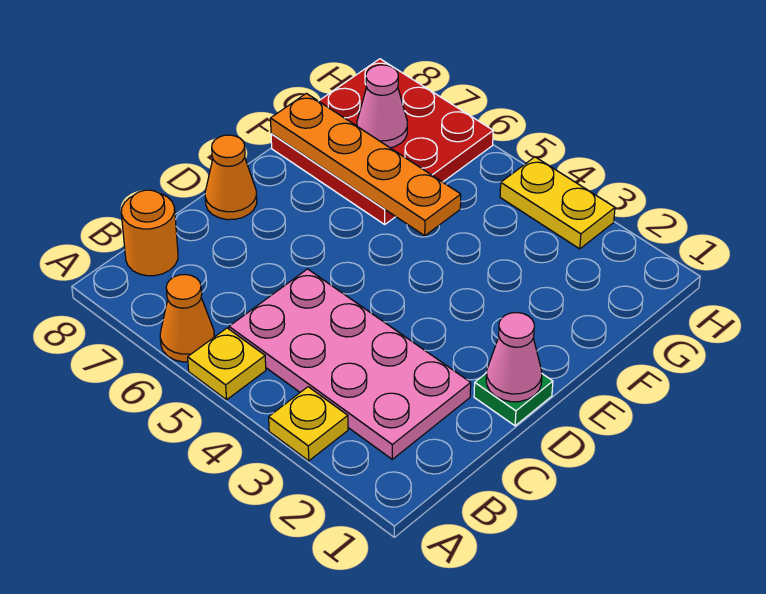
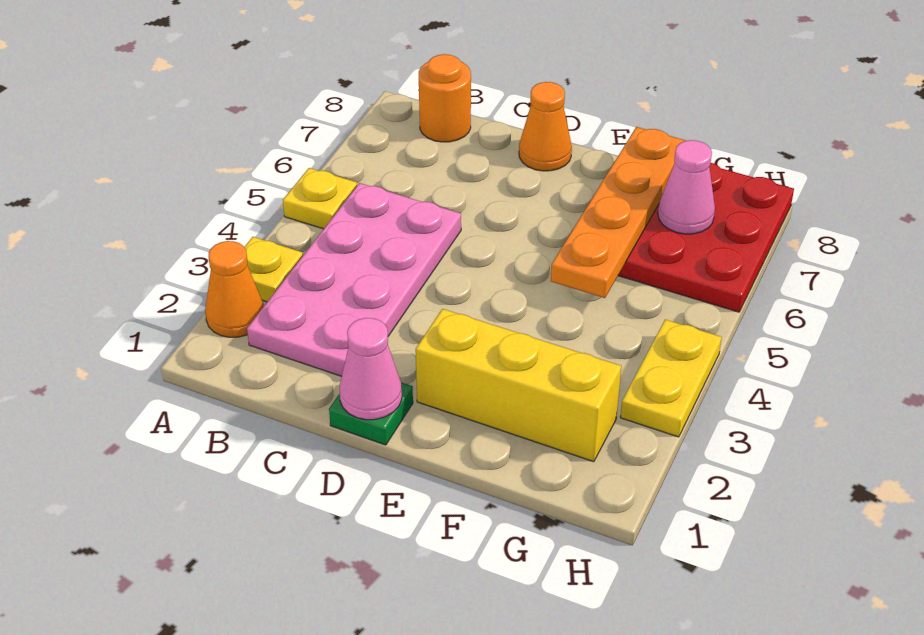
orange cone A6 level 1 -> orange cone A2 level 1
none -> yellow brick E2:G2 level 1

